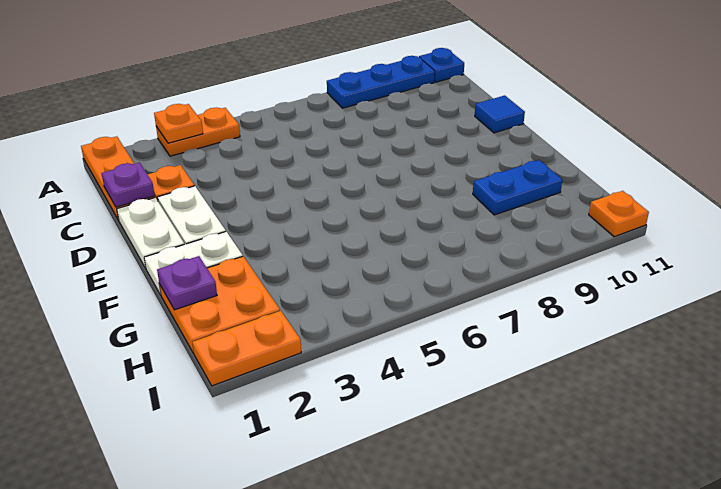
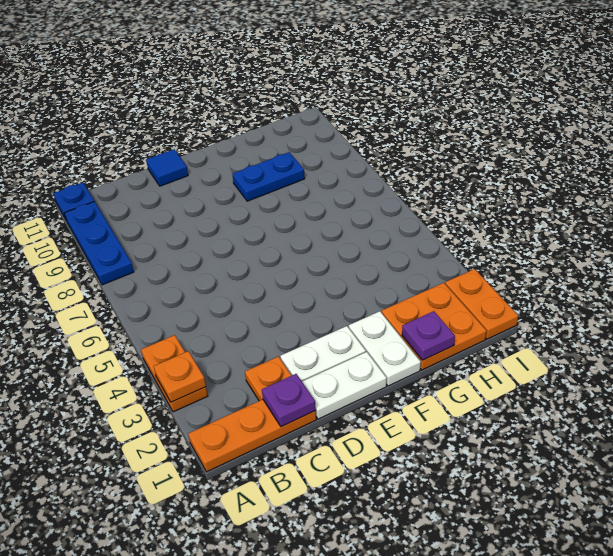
blue plate G9:G10 level 1 -> blue plate F9:G9 level 1
orange plate I11 level 1 -> none

